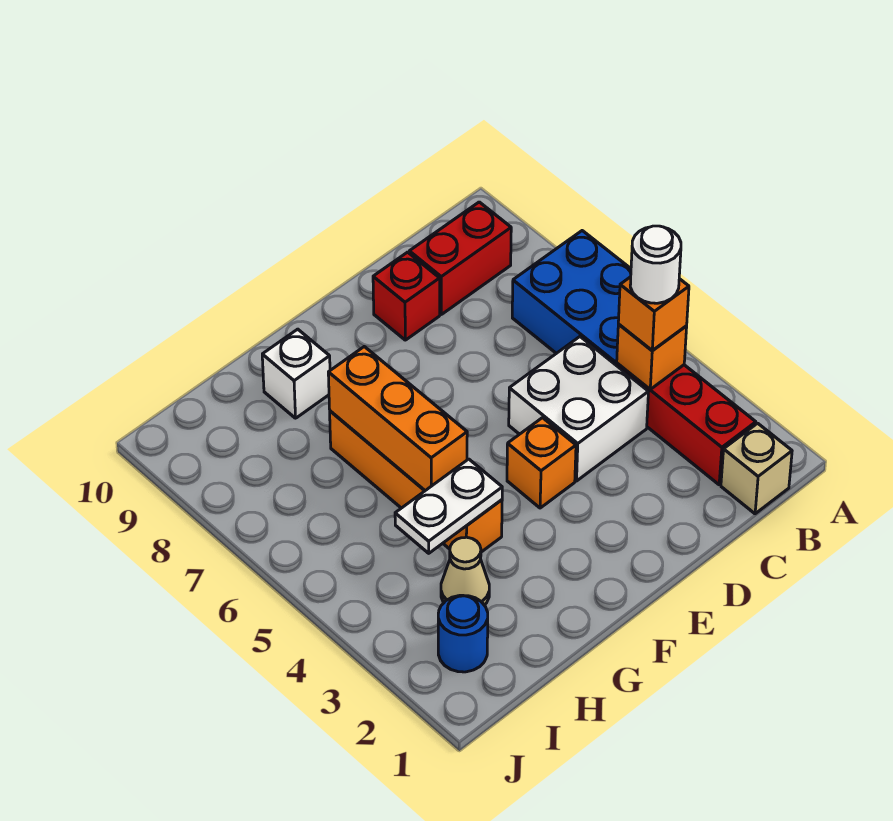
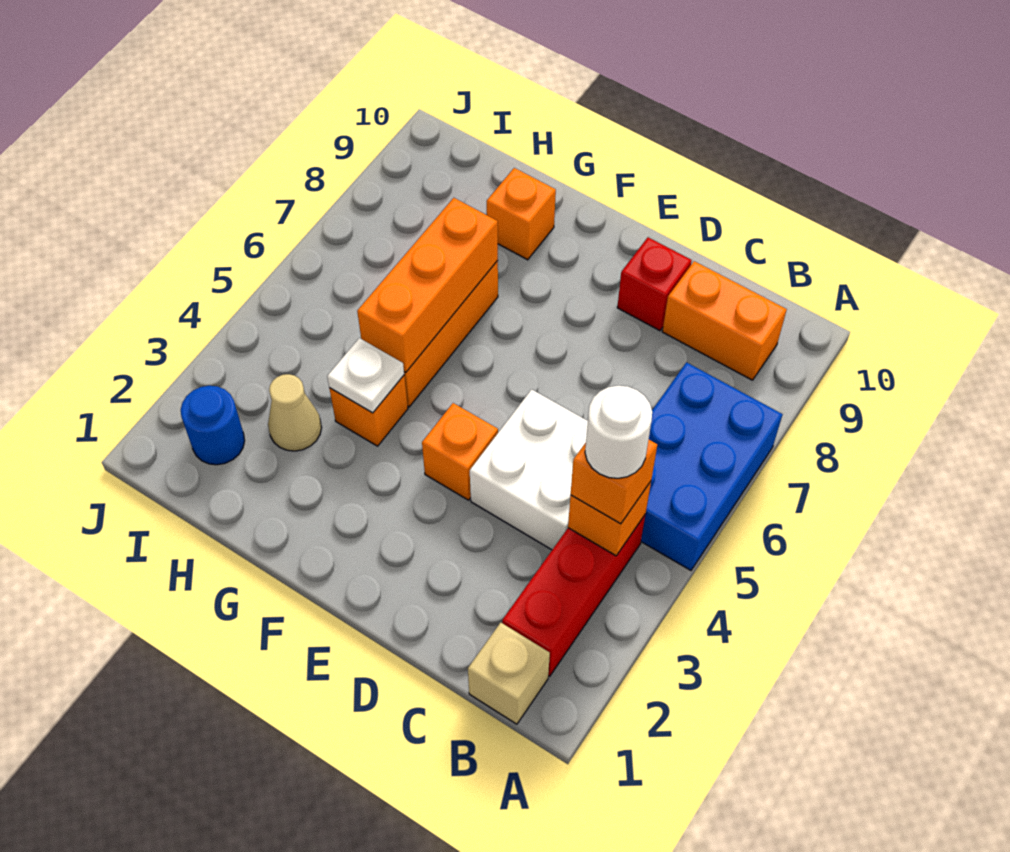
red brick B9:C9 level 1 -> orange brick B9:C9 level 1
white plate G4:H4 level 2 -> white plate G4 level 2
white brick G9 level 1 -> orange brick G9 level 1

